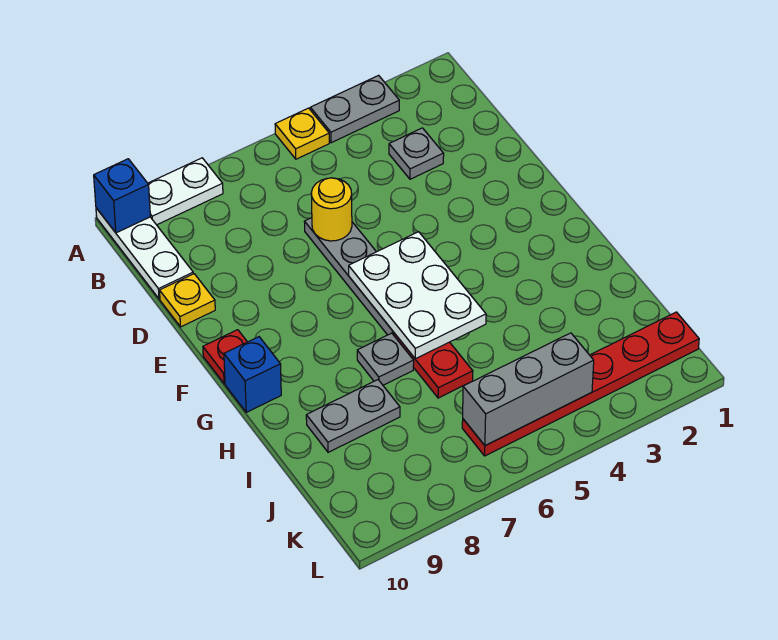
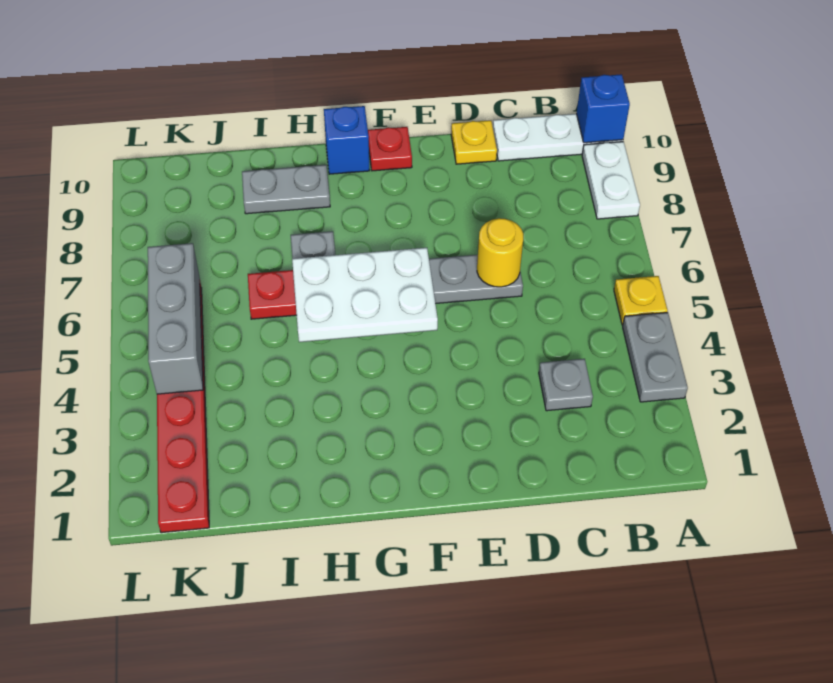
grey plate I8:I9 level 1 -> grey plate H9:I9 level 1

